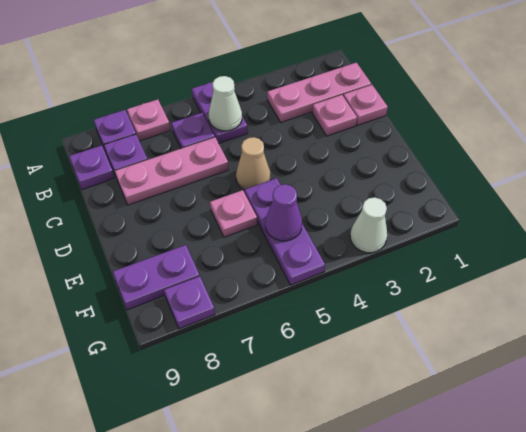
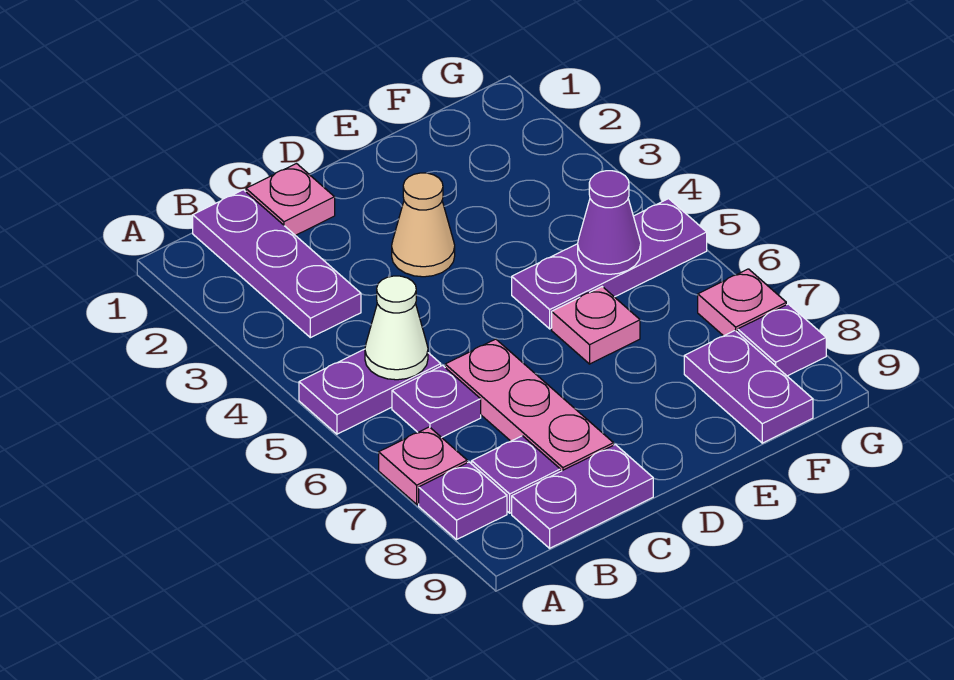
pink plate B1:B3 level 1 -> purple plate B1:B3 level 1
purple plate B9 level 1 -> purple plate B9:C9 level 1
pink plate C2 level 1 -> pink plate G7 level 1
tan cone D5 level 1 -> tan cone D3 level 1
white cone G3 level 1 -> none

